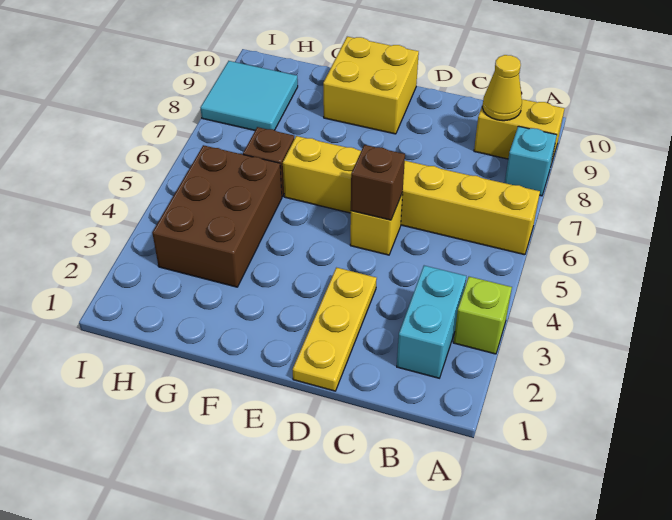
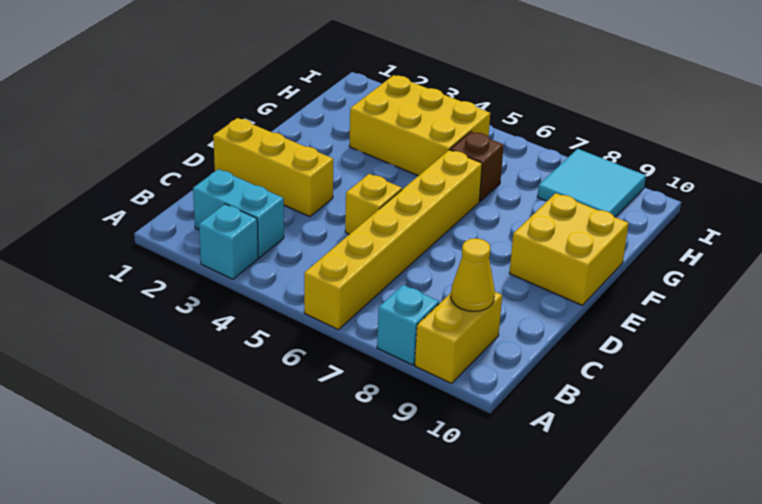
lime brick A3 level 1 -> cyan brick A3 level 1
yellow plate D1:D3 level 1 -> yellow brick D1:D3 level 1
brown brick D5 level 2 -> none
brown brick G3:H5 level 1 -> yellow brick G3:H5 level 1

